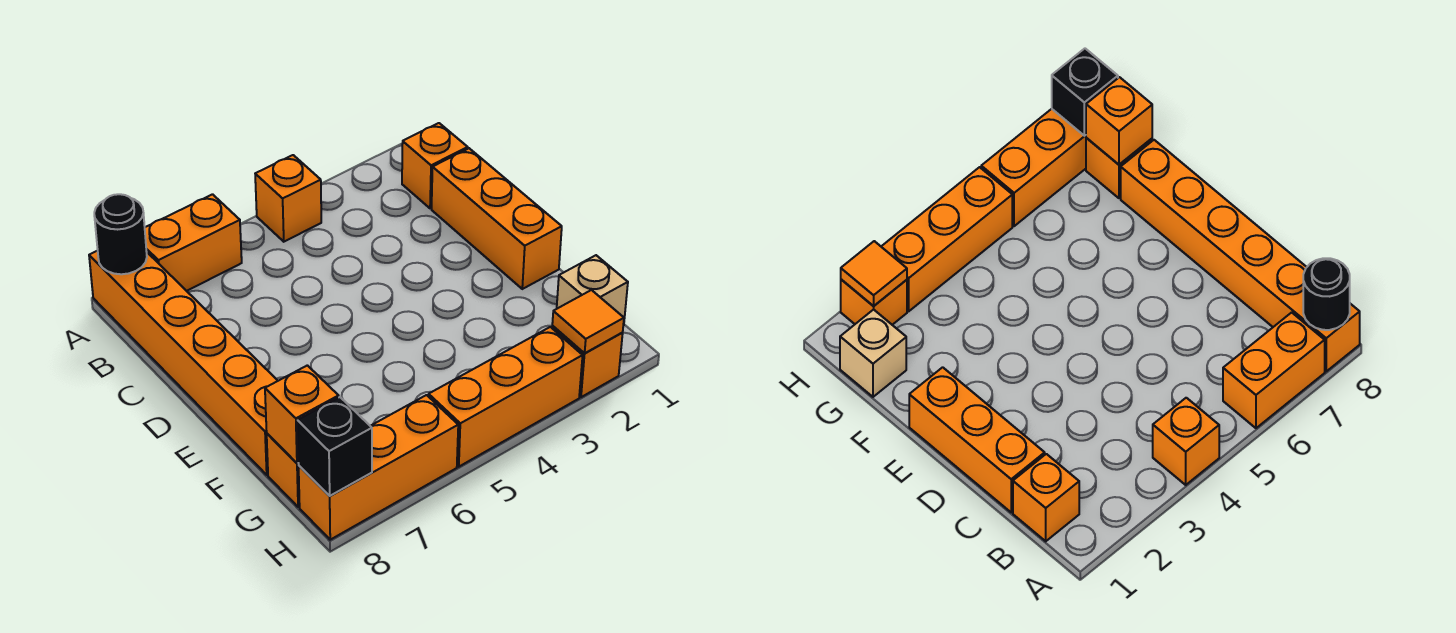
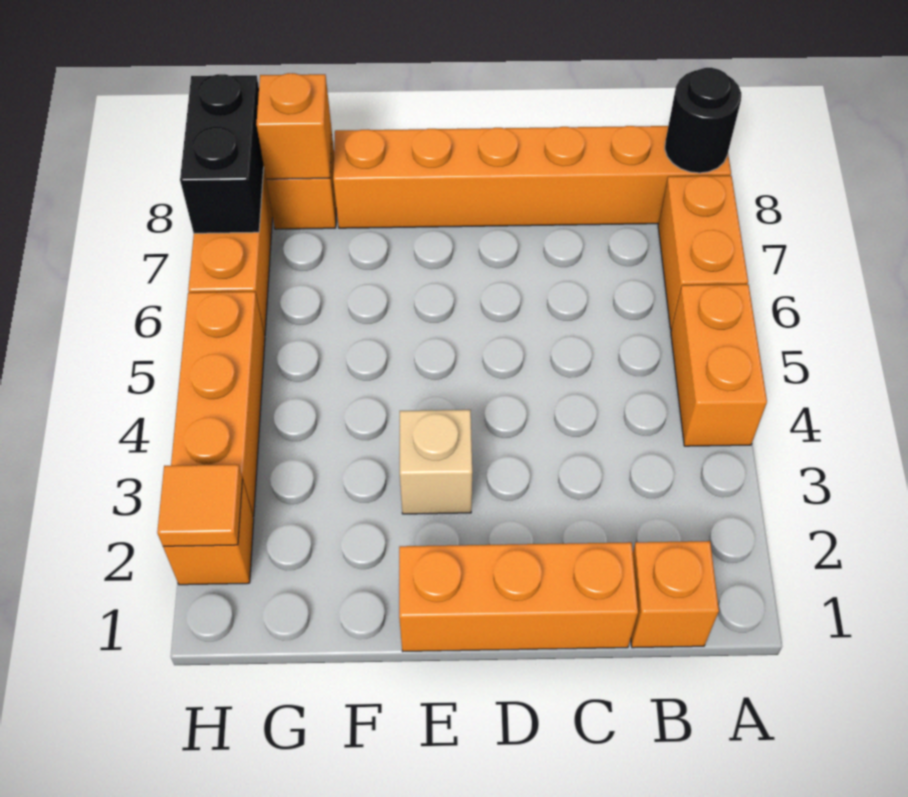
orange brick A4 level 1 -> orange brick A4:A5 level 1
tan brick G1 level 1 -> tan brick E3 level 1
black brick H8 level 2 -> black brick H7:H8 level 2

